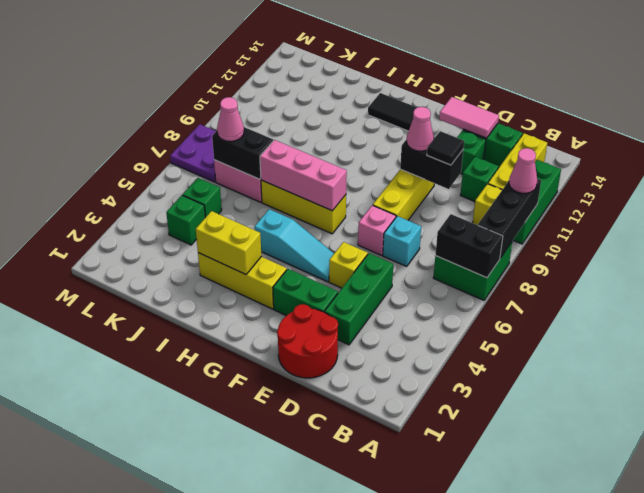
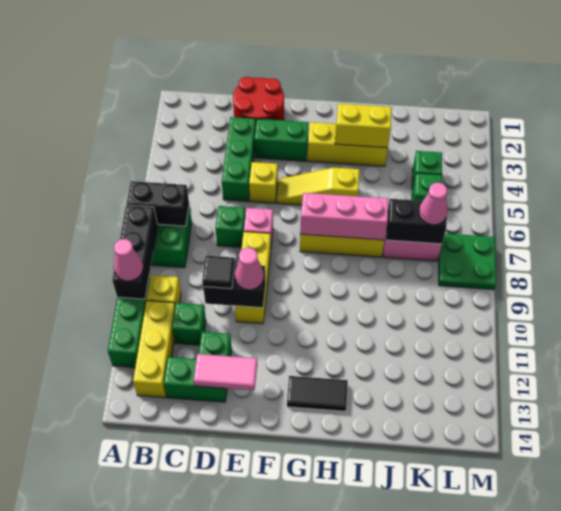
cyan brick D7 level 1 -> green brick D7 level 1
cyan slope F5:H5 level 1 top H -> yellow slope F5:H5 level 1 top H
purple plate L7:M8 level 1 -> green plate L7:M8 level 1

